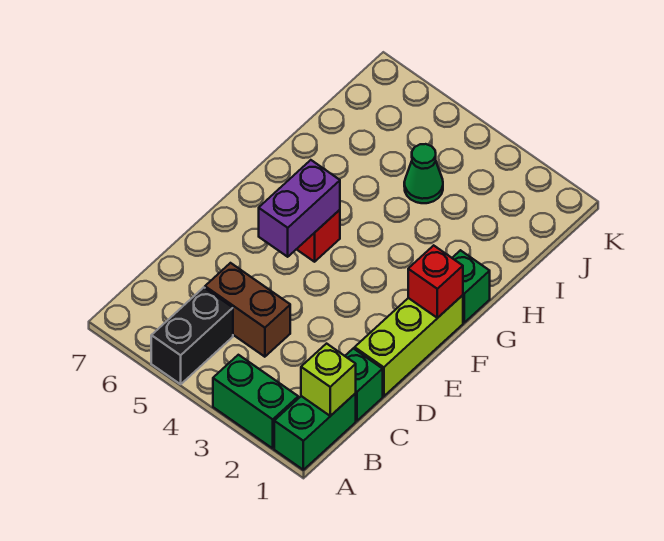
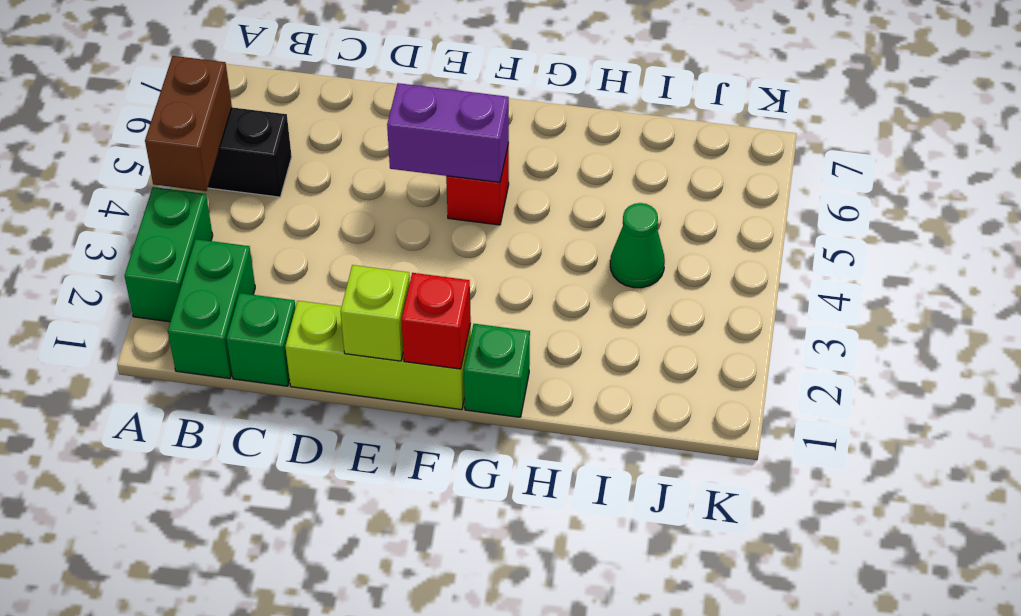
green brick A1:B1 level 1 -> green brick B1:B2 level 1
lime brick B1 level 2 -> lime brick E1 level 2
brown brick C4:C5 level 1 -> brown brick A4:A5 level 2

